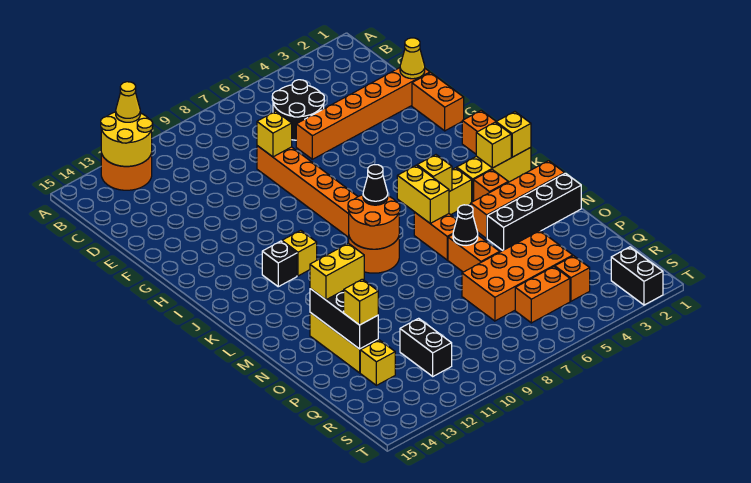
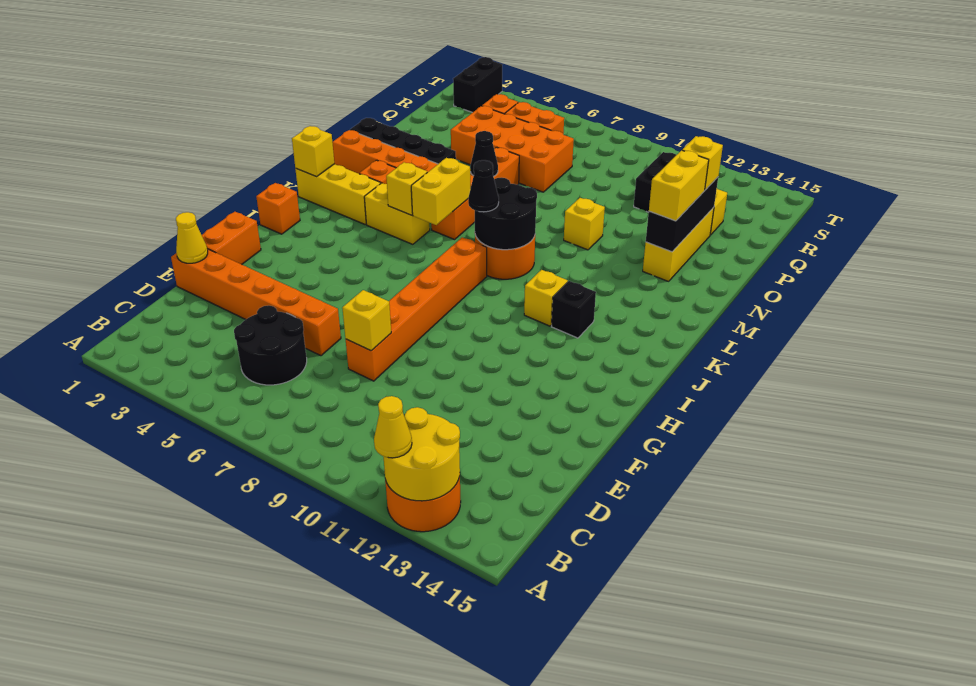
yellow brick K2 level 2 -> yellow brick N10 level 1
orange round brick K8:L9 level 2 -> black round brick K8:L9 level 2
yellow brick N12:N13 level 3 -> yellow brick N13:O13 level 3

